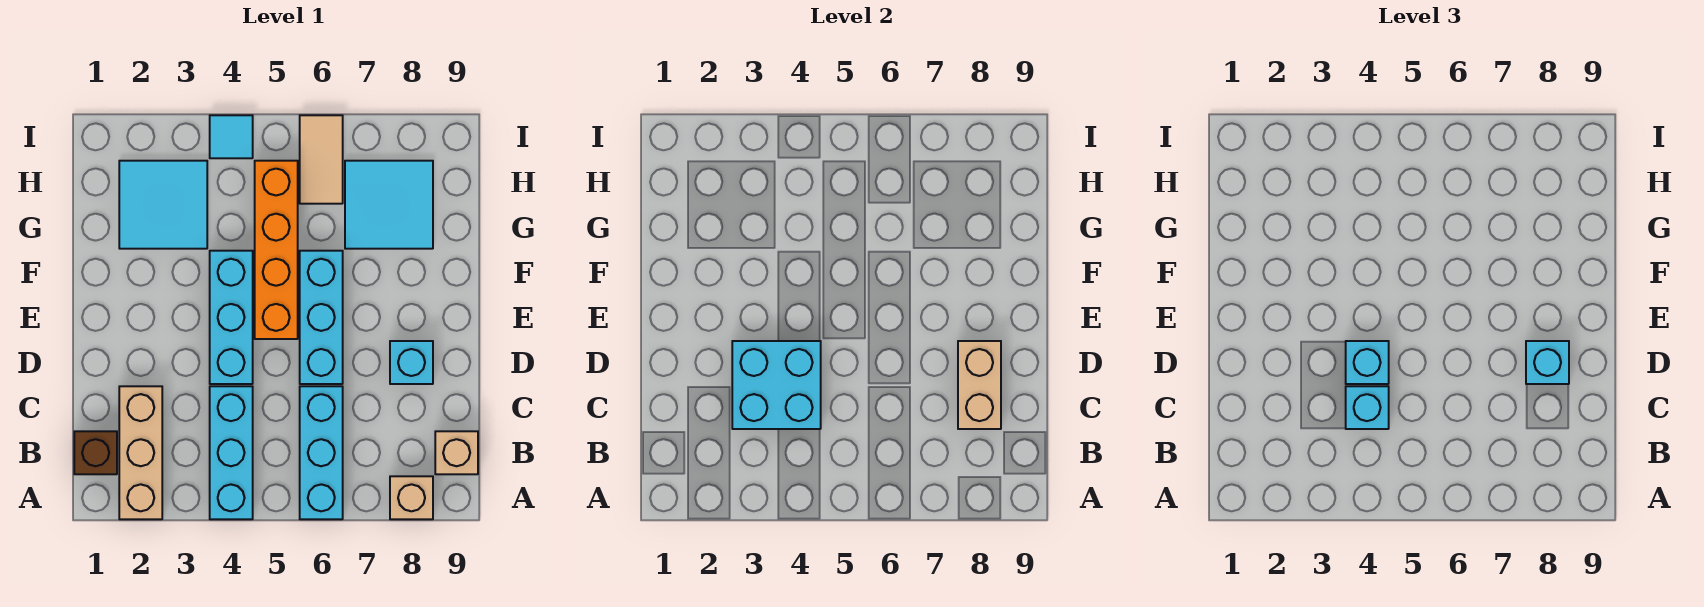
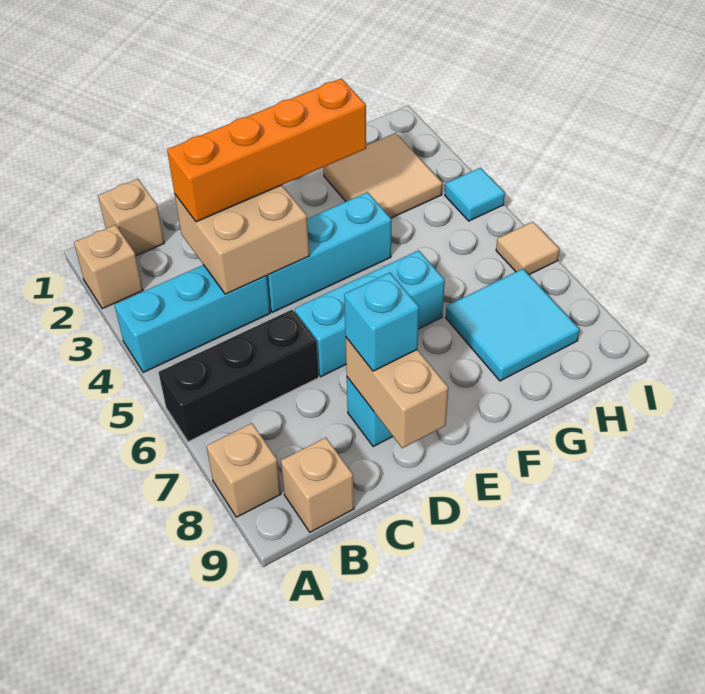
tan brick A2:C2 level 1 -> tan brick A2 level 1
cyan brick A6:C6 level 1 -> black brick A6:C6 level 1
brown brick B1 level 1 -> tan brick B1 level 1
cyan brick C3:D4 level 2 -> tan brick C3:D4 level 2
cyan brick C4 level 3 -> none
tan brick C8:D8 level 2 -> tan brick D8:D9 level 2
cyan brick D4 level 3 -> none
orange brick E5:H5 level 1 -> orange brick C3:F3 level 3
cyan tile G2:H3 level 1 -> tan tile G2:H3 level 1
tan tile H6:I6 level 1 -> tan tile I6 level 1

